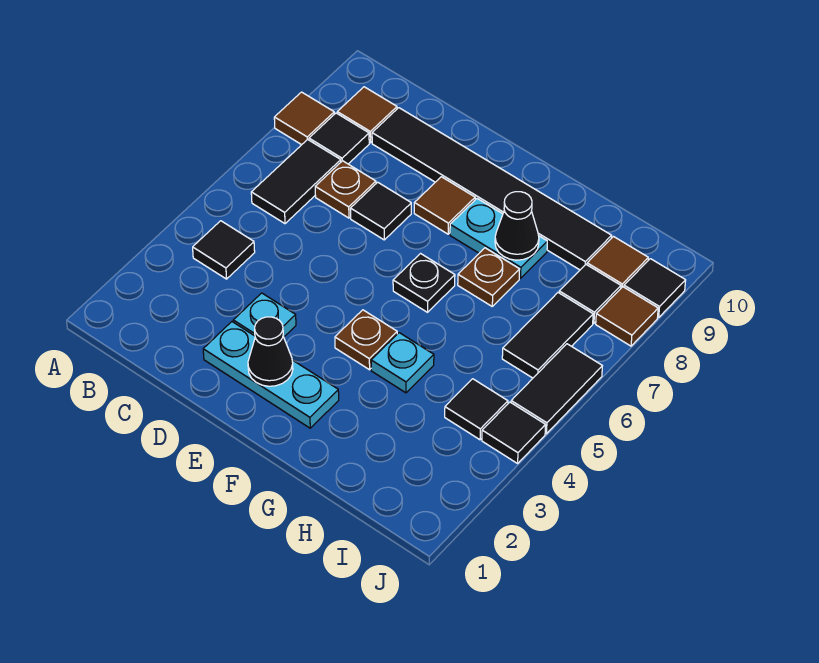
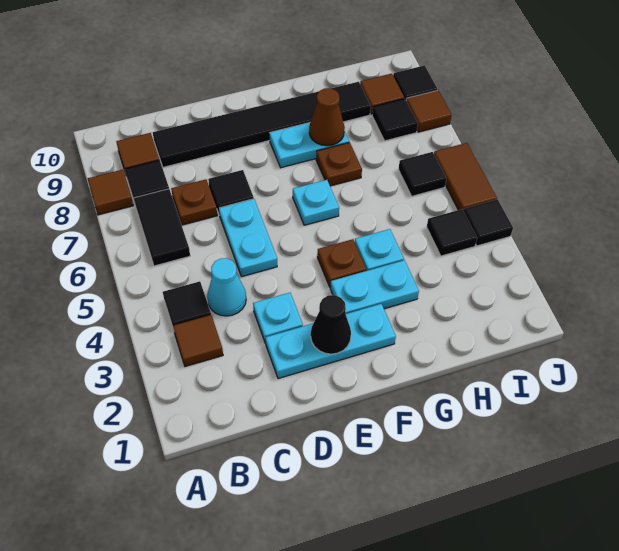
none -> cyan cone C4 level 1
none -> cyan plate D5:D6 level 1
brown tile E8 level 1 -> brown tile B3 level 1
none -> cyan plate F3:G3 level 1
black plate F6 level 1 -> cyan plate F6 level 1
black cone G8 level 2 -> brown cone G8 level 2
black tile I6:I7 level 1 -> black tile I6 level 1
black tile J5:J6 level 1 -> brown tile J5:J6 level 1

